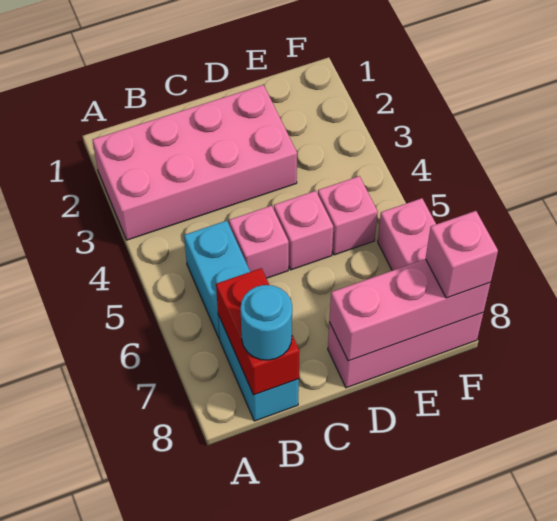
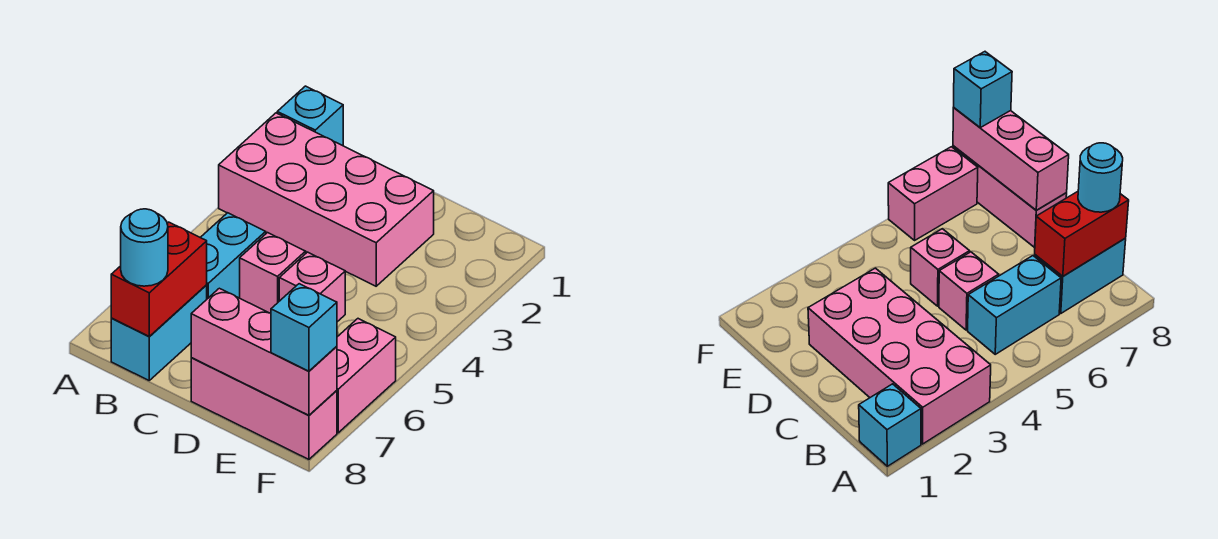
none -> cyan brick A1 level 1
pink brick E5 level 1 -> none
pink brick F8 level 3 -> cyan brick F8 level 3

